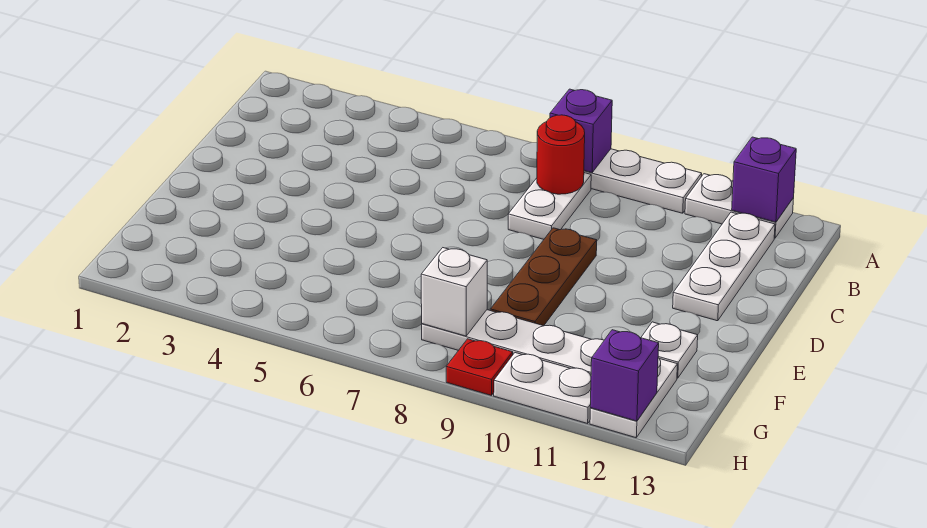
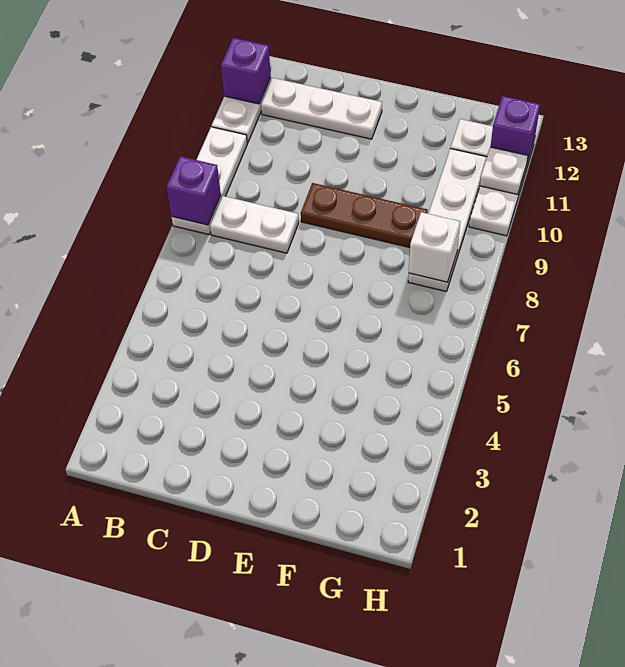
red round brick B8 level 2 -> none
white plate F12 level 1 -> white plate H11 level 2
red plate H9 level 1 -> none

